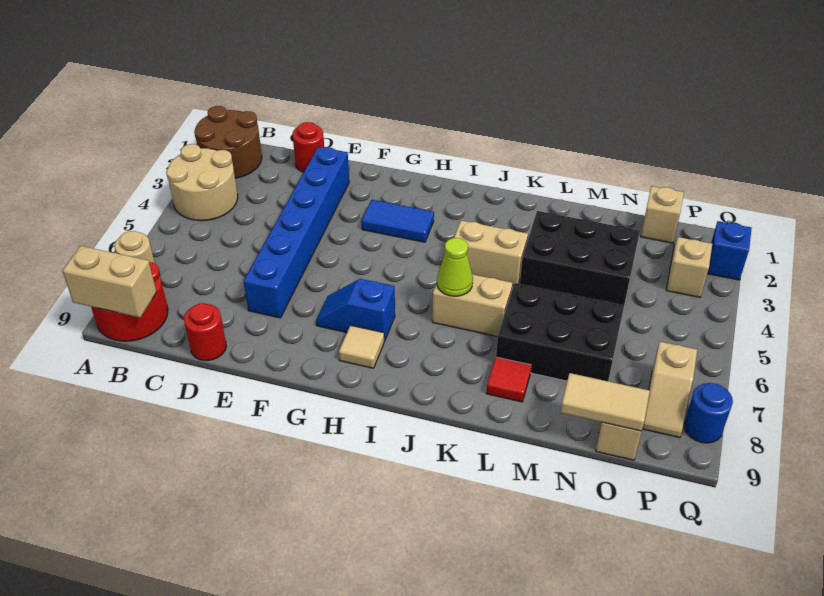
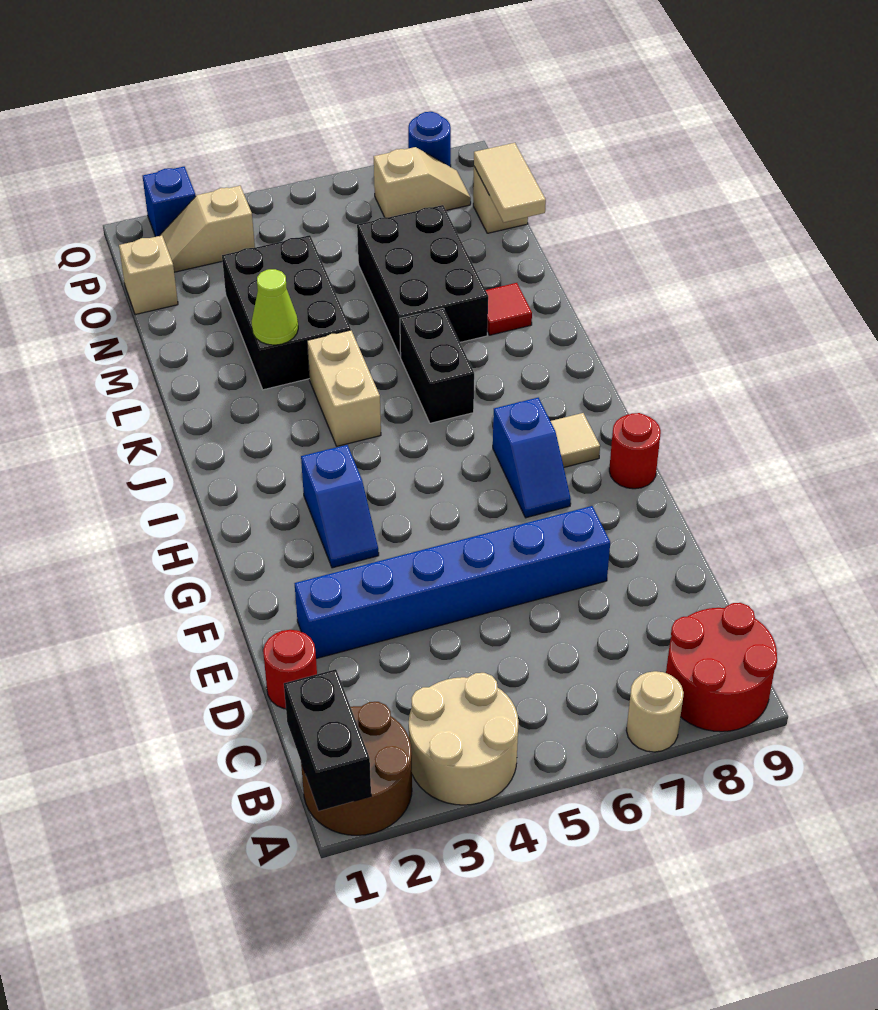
none -> black brick A1:B1 level 2
tan brick A9:B9 level 2 -> none
red round brick D9 level 1 -> red round brick G9 level 1
blue tile G3:H3 level 1 -> blue slope G3:H3 level 1 top H
tan brick J6:K6 level 1 -> black brick J6:K6 level 1
lime cone J6 level 2 -> lime cone L3 level 2

